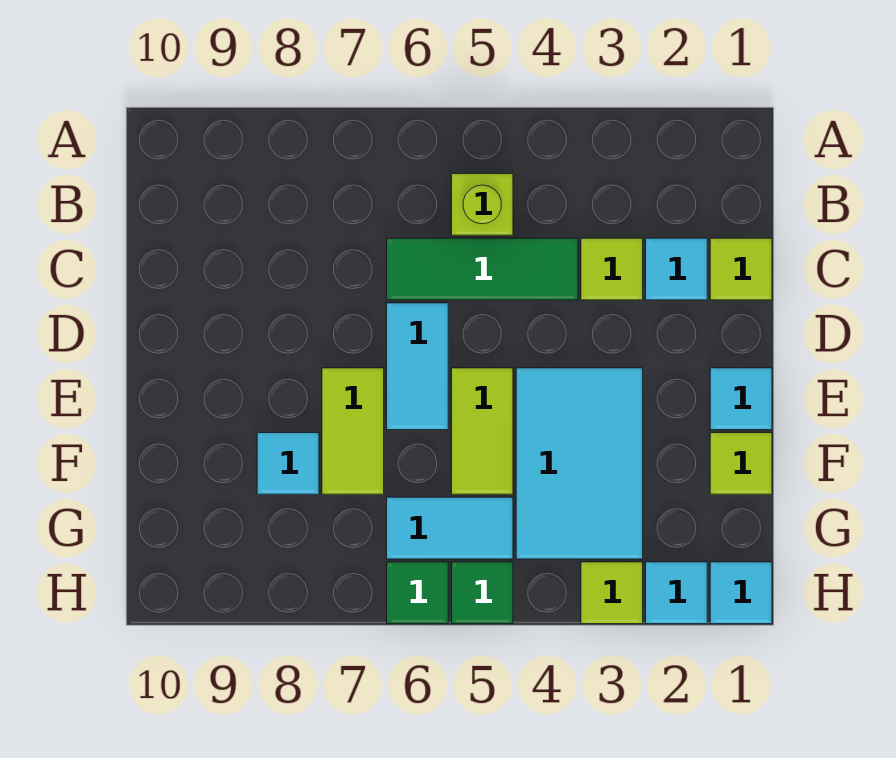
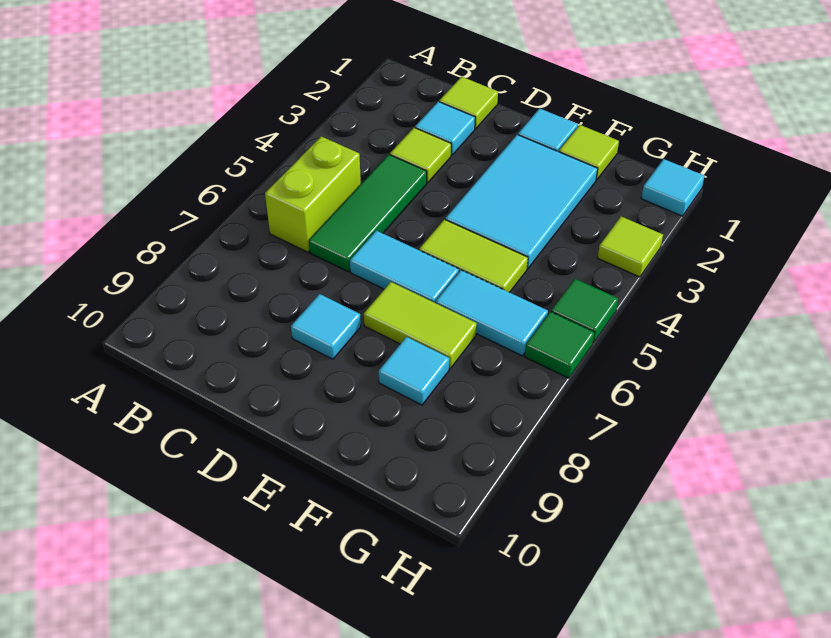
lime brick B5 level 1 -> lime brick B5:B6 level 1
cyan tile E3:G4 level 1 -> cyan tile E2:F4 level 1
cyan tile G5:G6 level 1 -> cyan tile F6:G6 level 1
cyan tile H2 level 1 -> cyan tile D8 level 1

